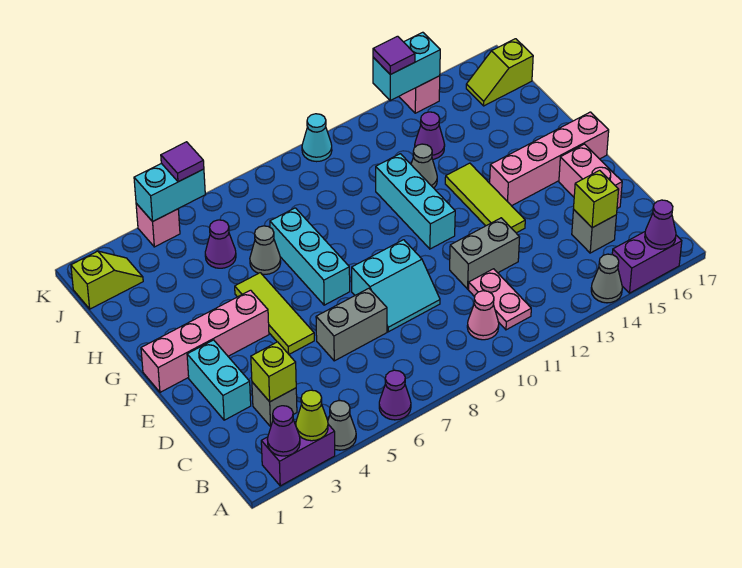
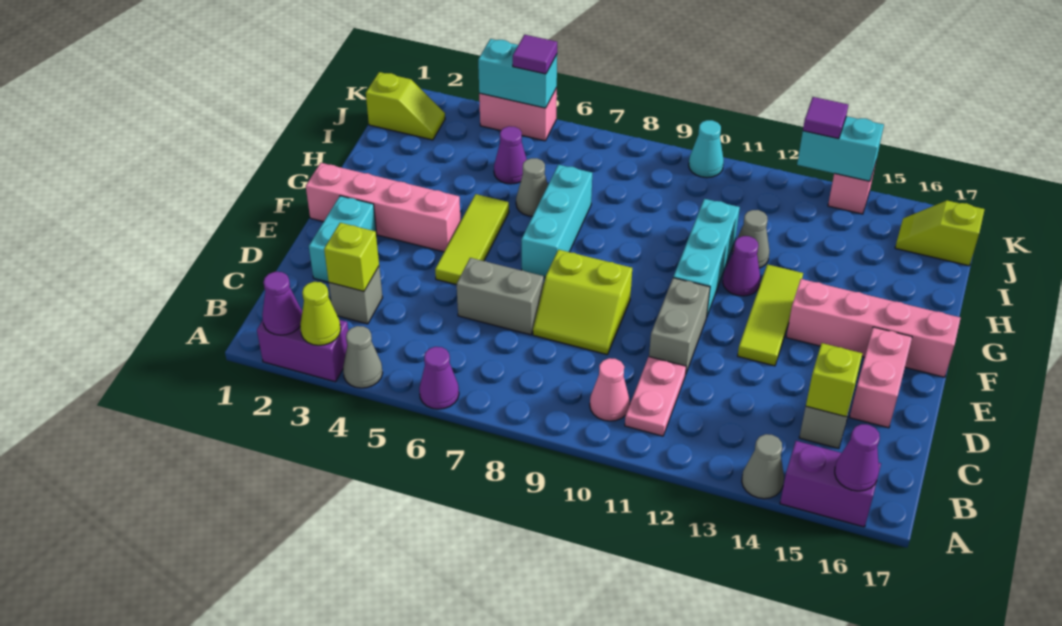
cyan slope D8:E9 level 1 top E -> lime slope D8:E9 level 1 top E
grey brick D11:D12 level 1 -> grey brick D11:E11 level 1
purple cone I13 level 1 -> purple cone G12 level 1
pink brick K4 level 1 -> pink brick K4:K5 level 1

